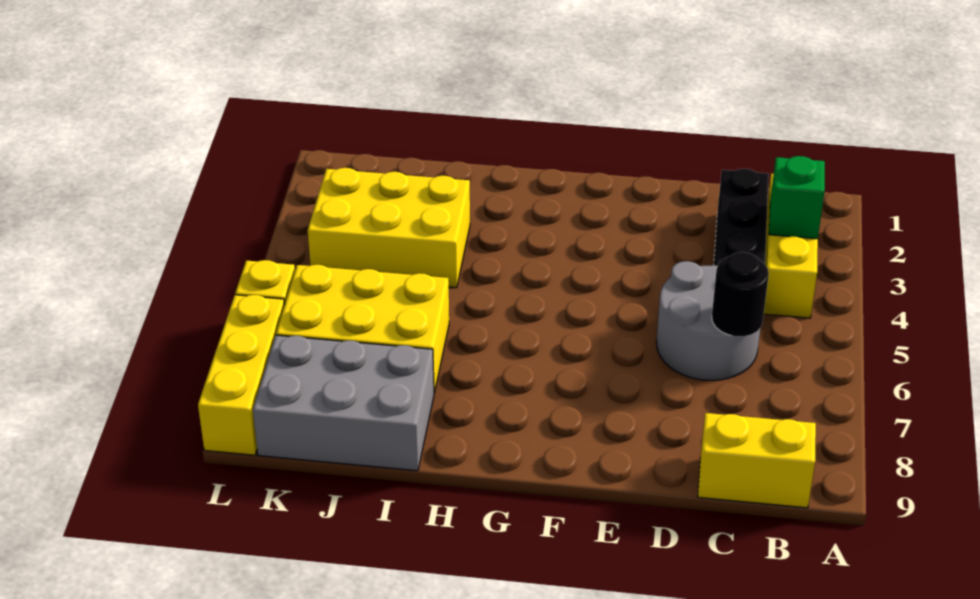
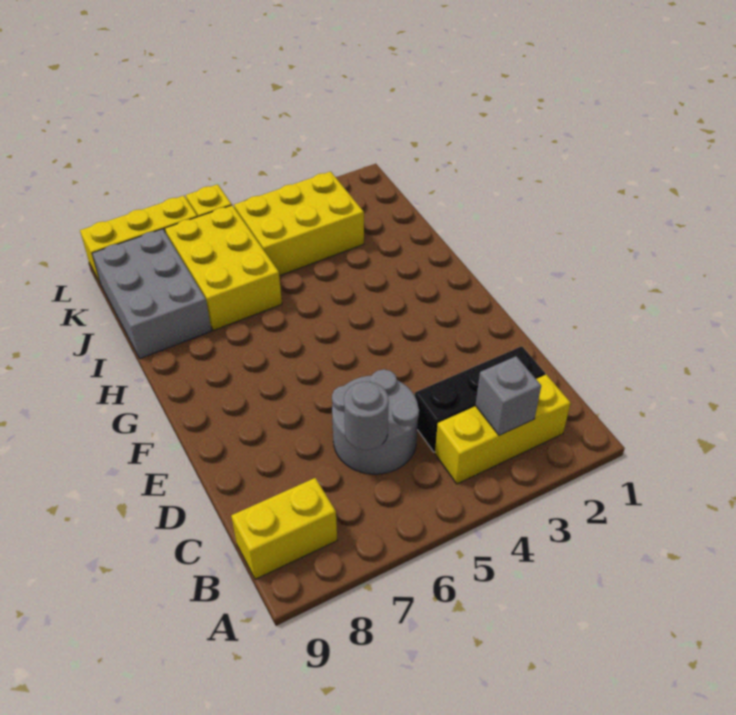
green brick B3 level 2 -> grey brick B3 level 2
yellow brick B9:C9 level 1 -> yellow brick B8:B9 level 1
black round brick C6 level 2 -> grey round brick C6 level 2
yellow brick I3:K4 level 1 -> yellow brick J3:K5 level 1

